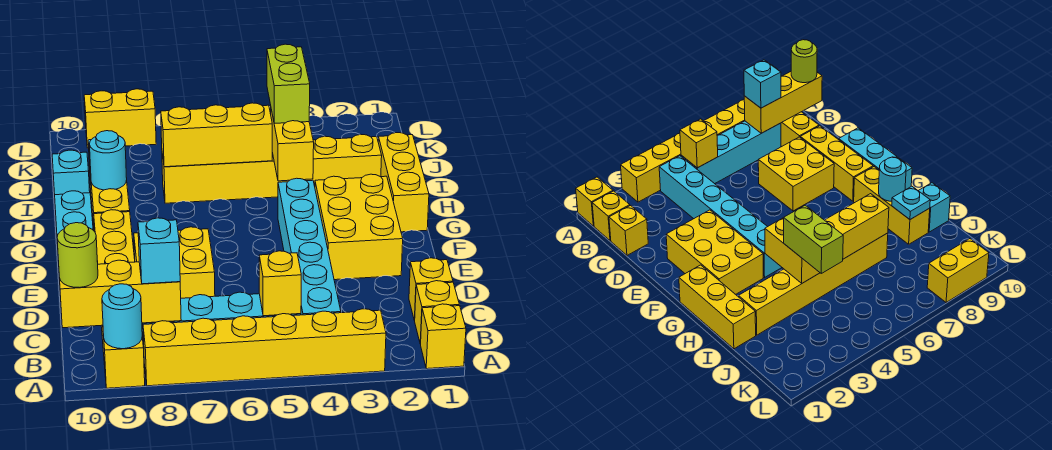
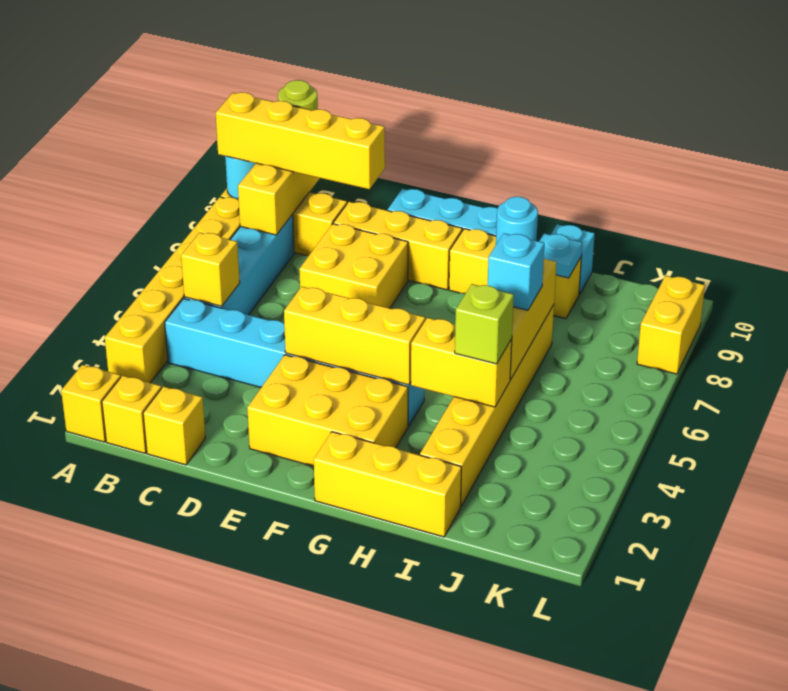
none -> yellow brick A9:D9 level 3
cyan brick B8 level 3 -> cyan brick I6 level 3
none -> yellow brick E4:G4 level 2
lime brick I4:J4 level 3 -> lime brick I4 level 3

